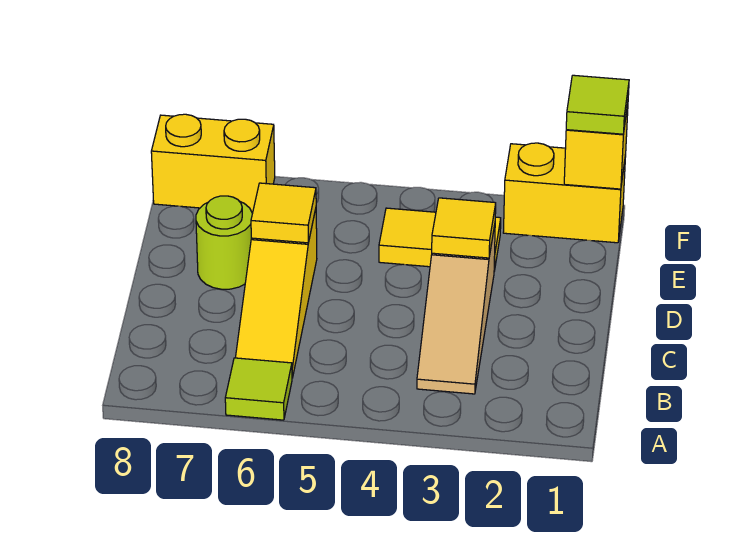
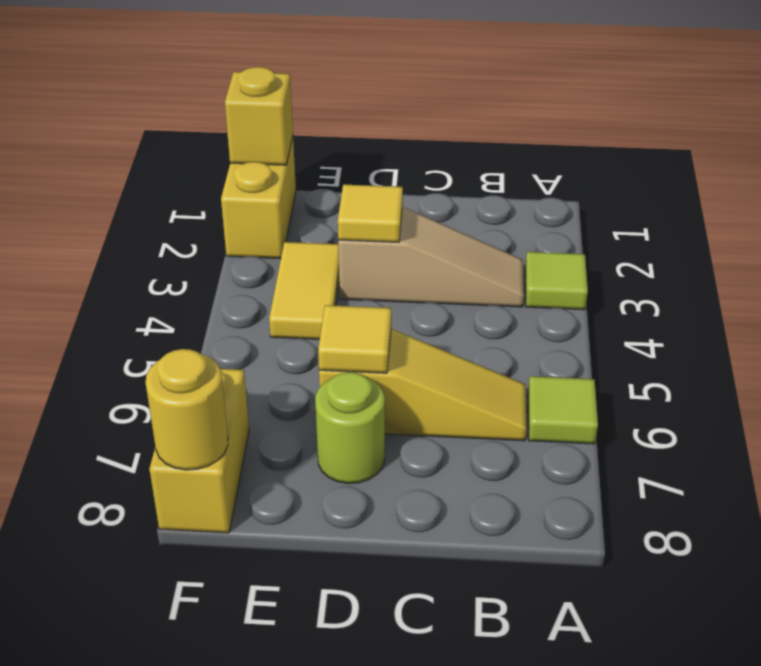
lime tile F1 level 3 -> lime tile A3 level 1
none -> yellow round brick F8 level 2

